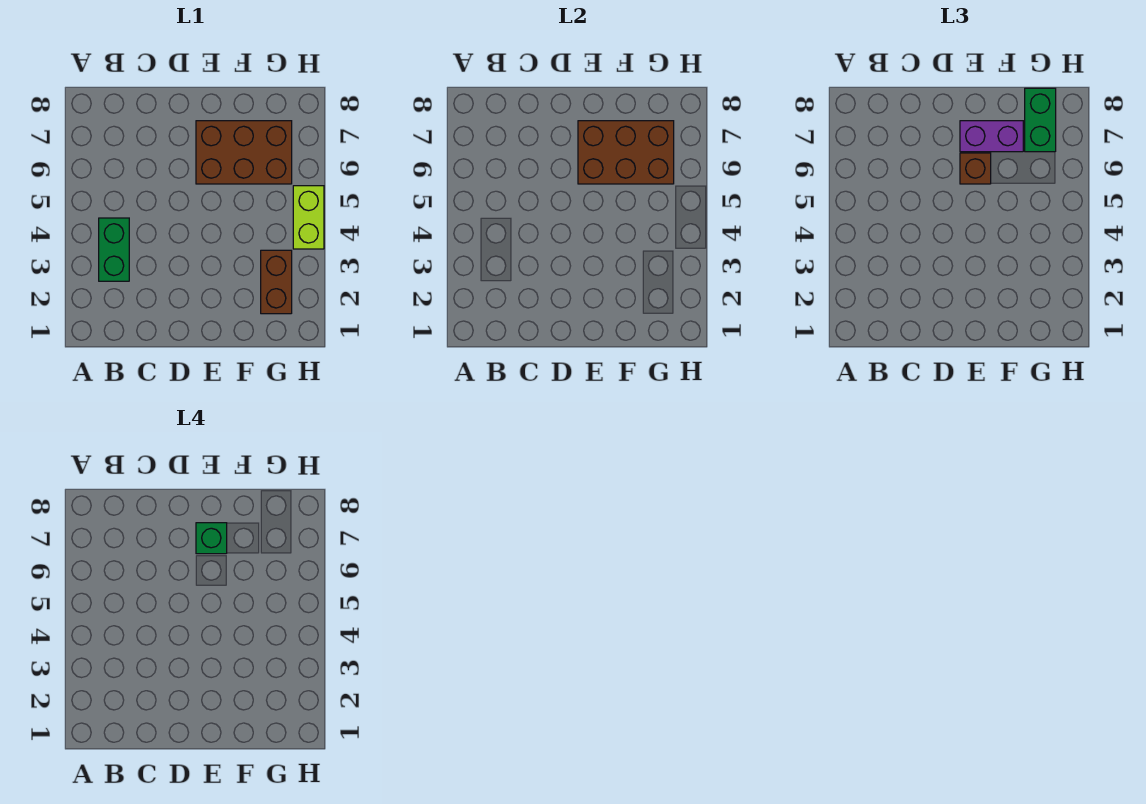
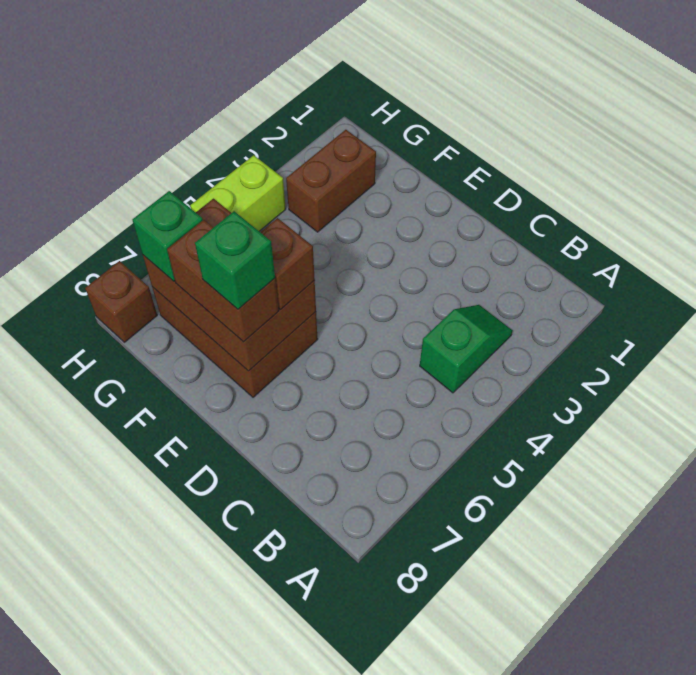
green brick B3:B4 level 1 -> green slope B3:B4 level 1 top 4
purple brick E7:F7 level 3 -> brown brick E7:F7 level 3
green brick G7:G8 level 3 -> green brick G7 level 3
none -> brown brick H8 level 1

